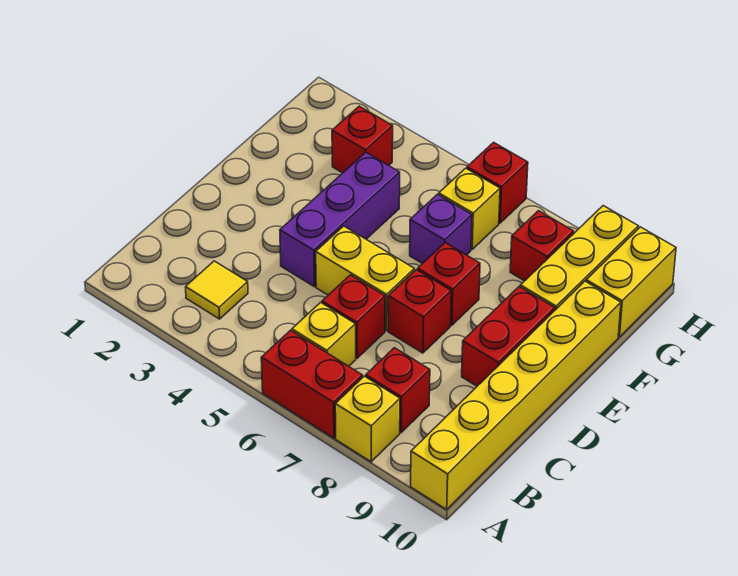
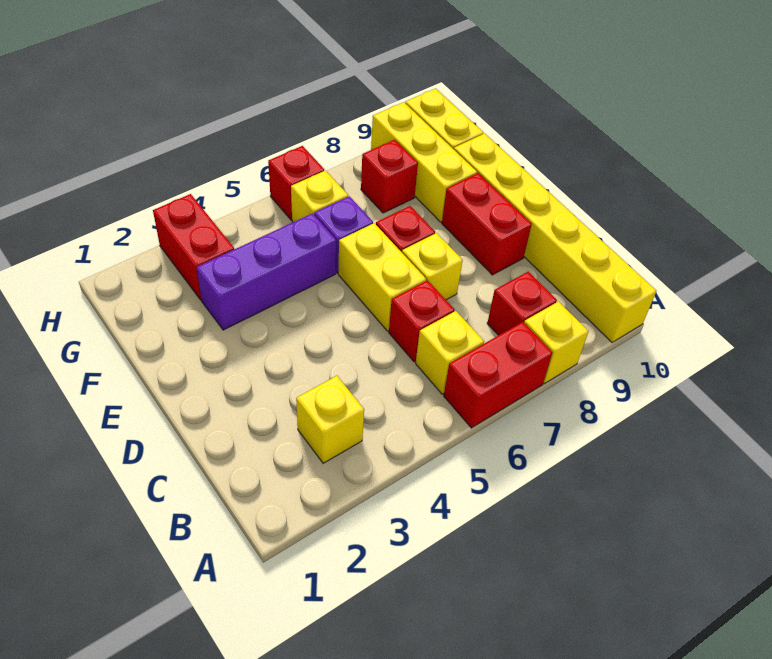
yellow tile B3 level 1 -> yellow brick B3 level 1
purple brick D4:F4 level 1 -> purple brick F3:F5 level 1
yellow brick D5:D6 level 1 -> yellow brick D6:E6 level 1
red brick D7 level 1 -> yellow brick D7 level 1
red brick G3 level 1 -> red brick G3:H3 level 1

